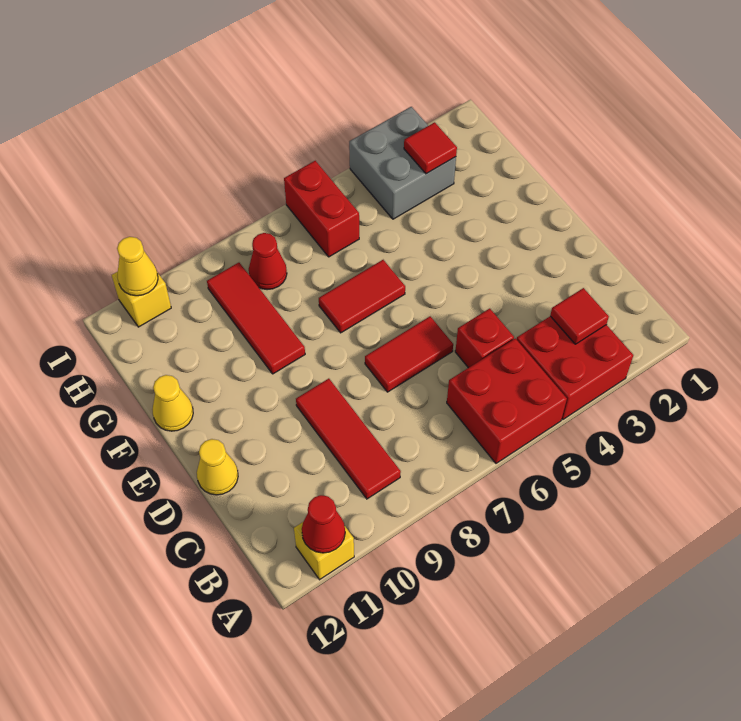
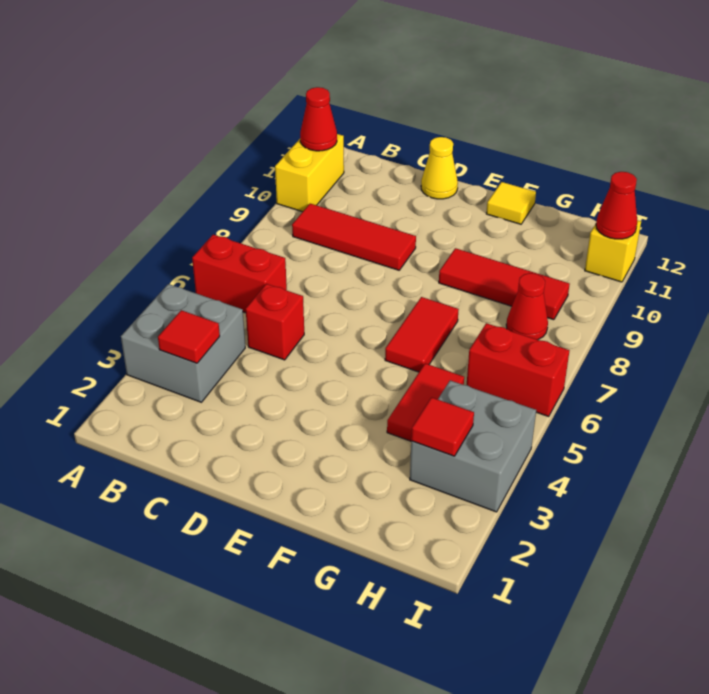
red brick A3:B4 level 1 -> grey brick A3:B4 level 1
red brick A5:B6 level 1 -> red brick A6:B6 level 1
yellow brick A11 level 1 -> yellow brick A10:A11 level 1
red tile D6:D7 level 1 -> red tile G4:G5 level 1
yellow cone F12 level 1 -> yellow tile F12 level 1
yellow cone I11 level 2 -> red cone I11 level 2

